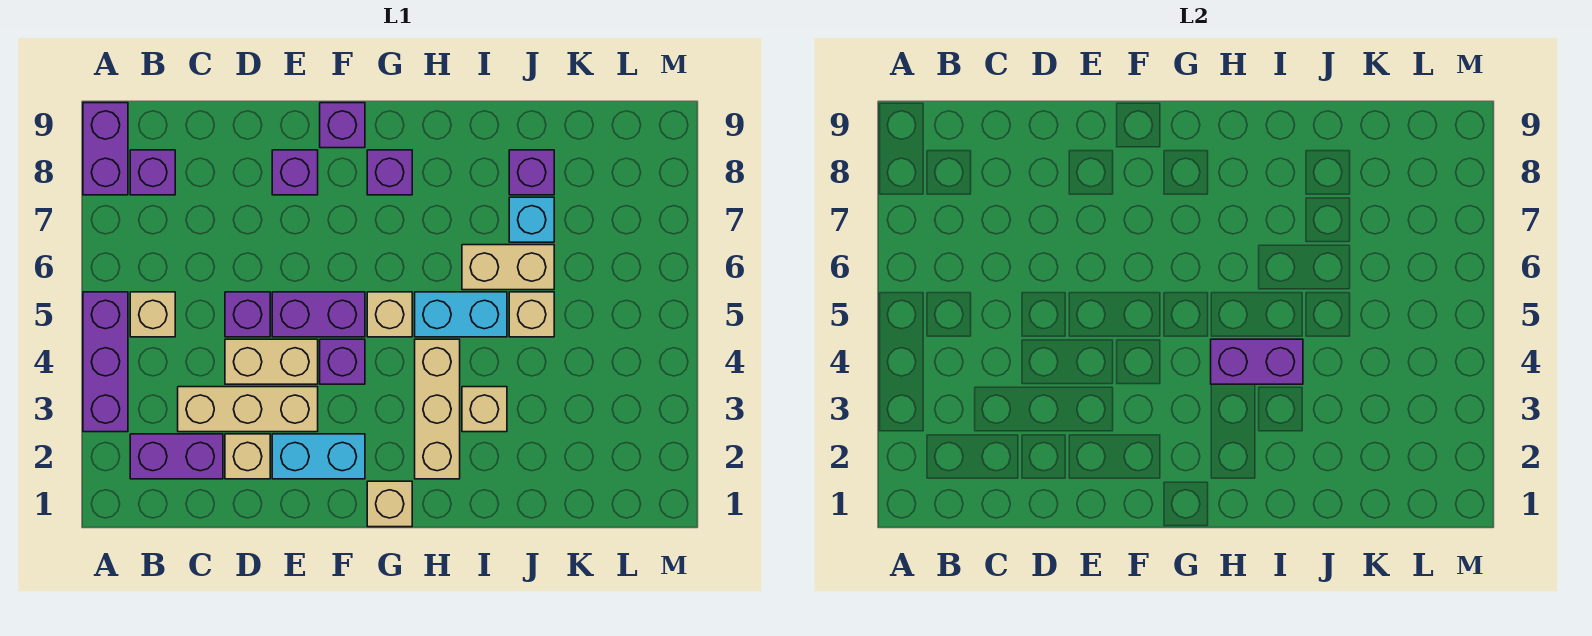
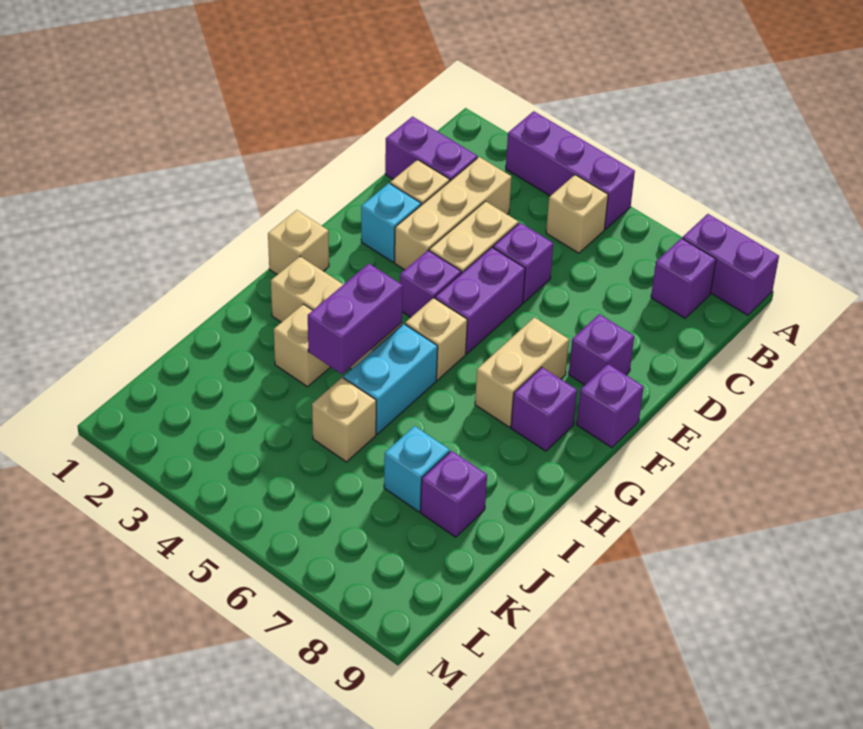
purple brick B2:C2 level 1 -> purple brick C1:C2 level 1
cyan brick E2:F2 level 1 -> cyan brick E2 level 1
tan brick I6:J6 level 1 -> tan brick F7:G7 level 1

